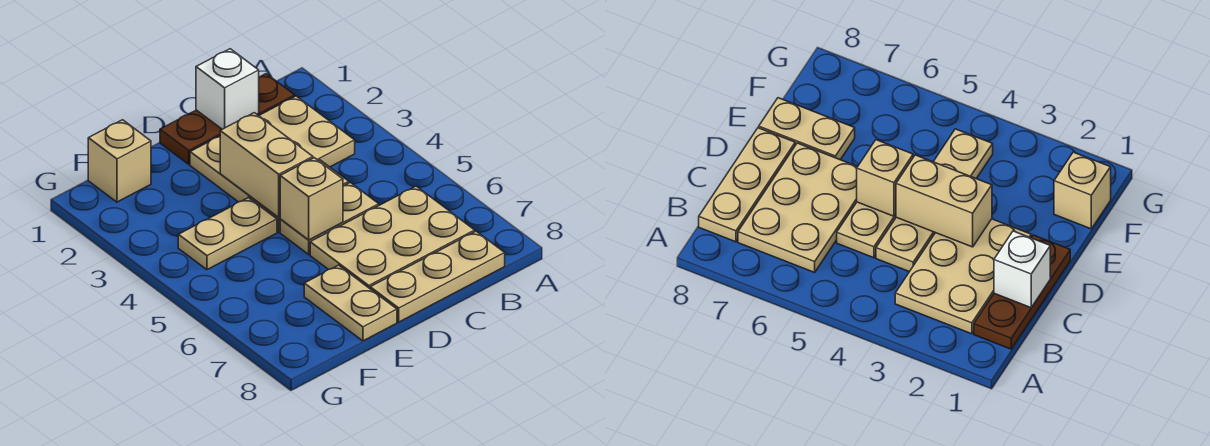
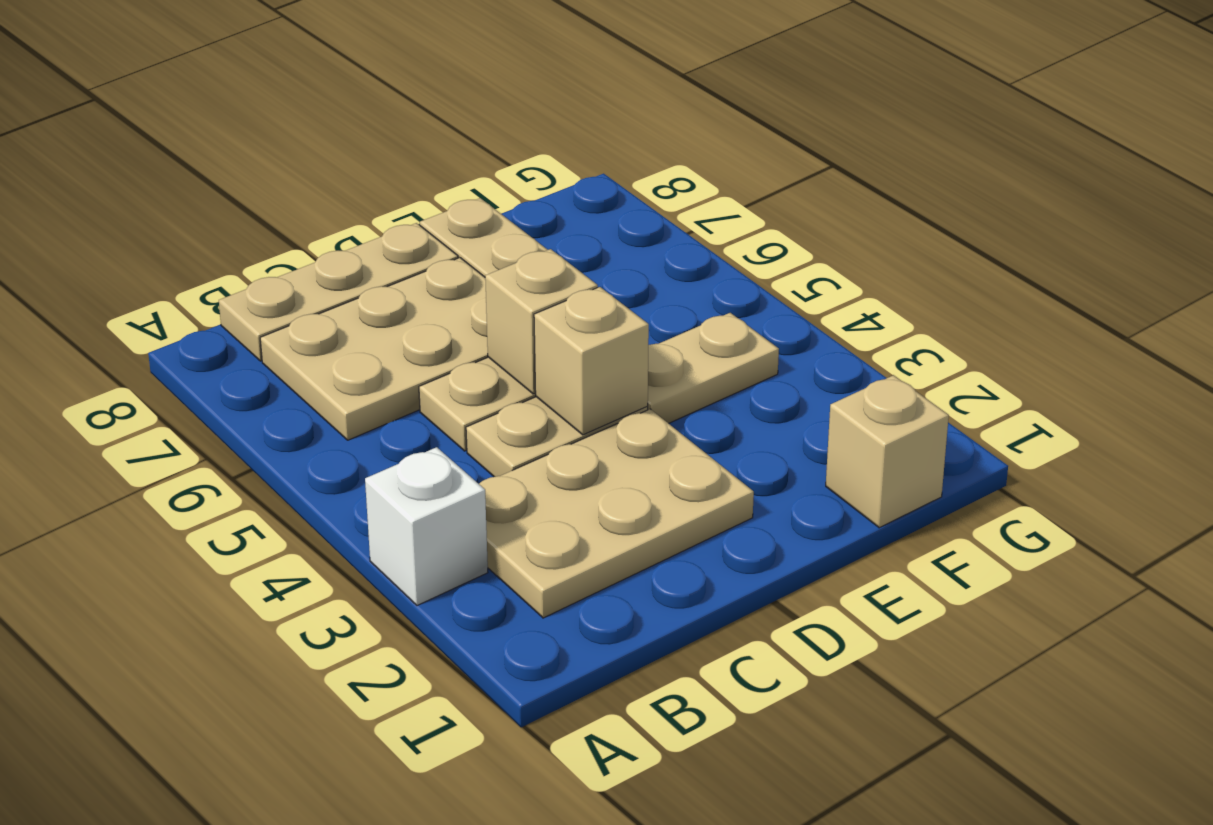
brown plate B1:D1 level 1 -> none
white brick C1 level 2 -> white brick A3 level 1
tan brick D3:D4 level 2 -> tan brick D4 level 2

